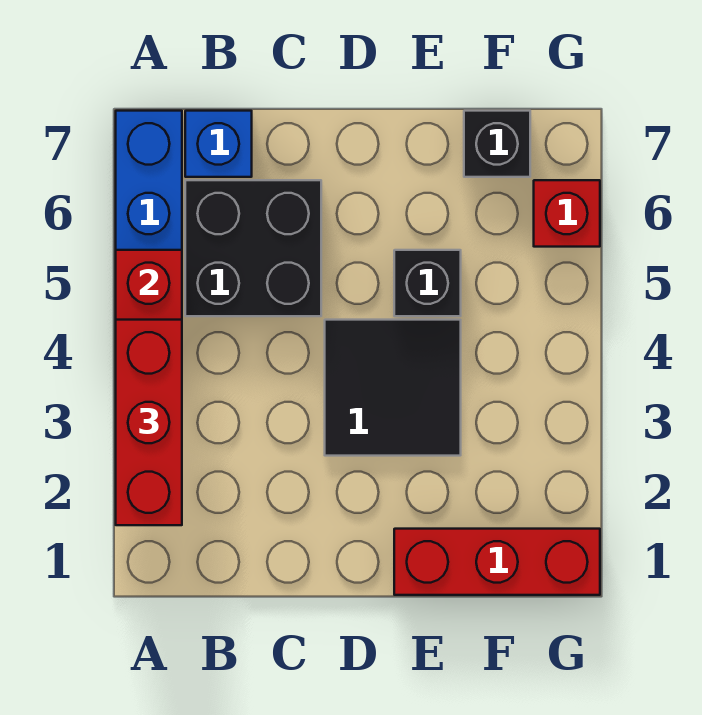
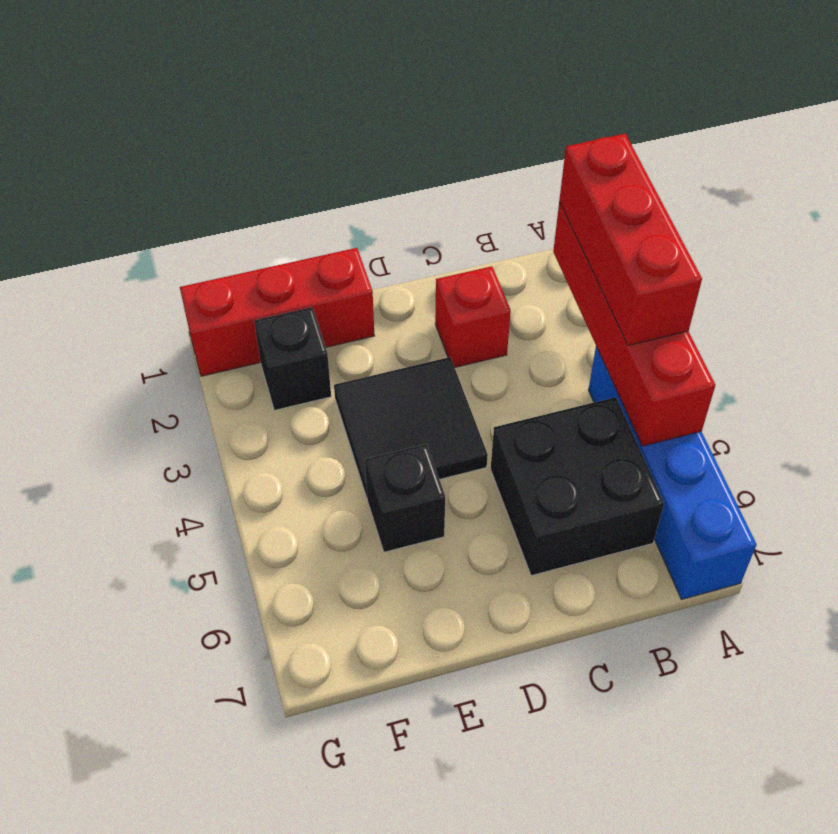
blue brick B7 level 1 -> none
black brick F7 level 1 -> black brick F2 level 1
red brick G6 level 1 -> red brick C2 level 1

